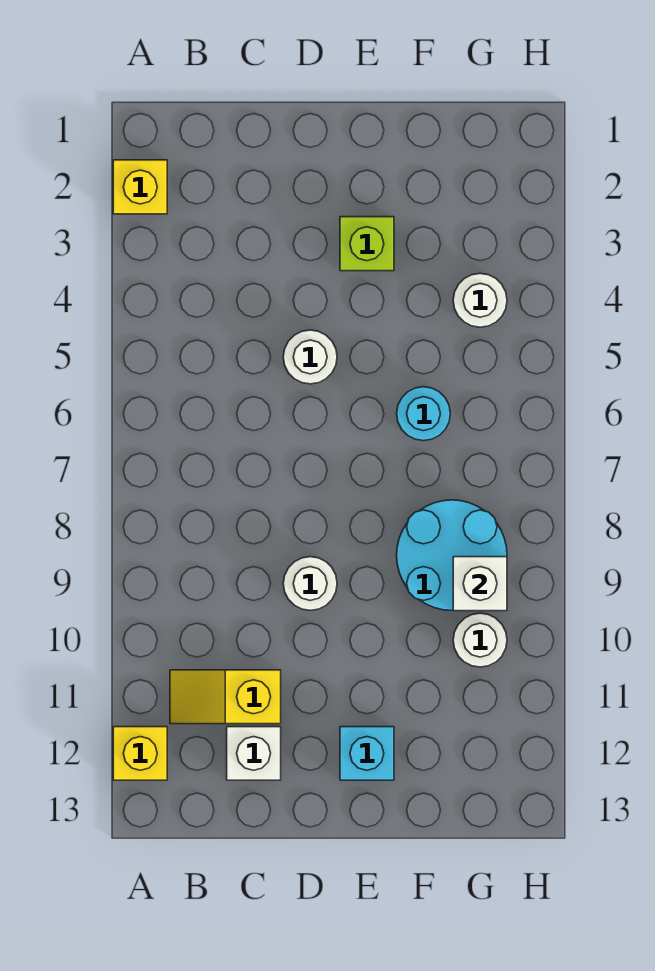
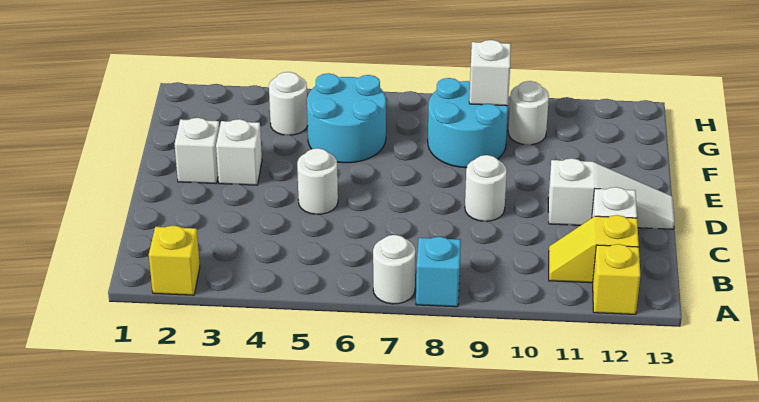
none -> white round brick A7 level 1
yellow slope B11:C11 level 1 top C -> yellow slope B11:B12 level 1 top 12
none -> white slope D11:D13 level 1 top 11
none -> white brick E2 level 1
lime brick E3 level 1 -> white brick E3 level 1
cyan brick E12 level 1 -> cyan brick A8 level 1
cyan round brick F6 level 1 -> cyan round brick F5:G6 level 1

